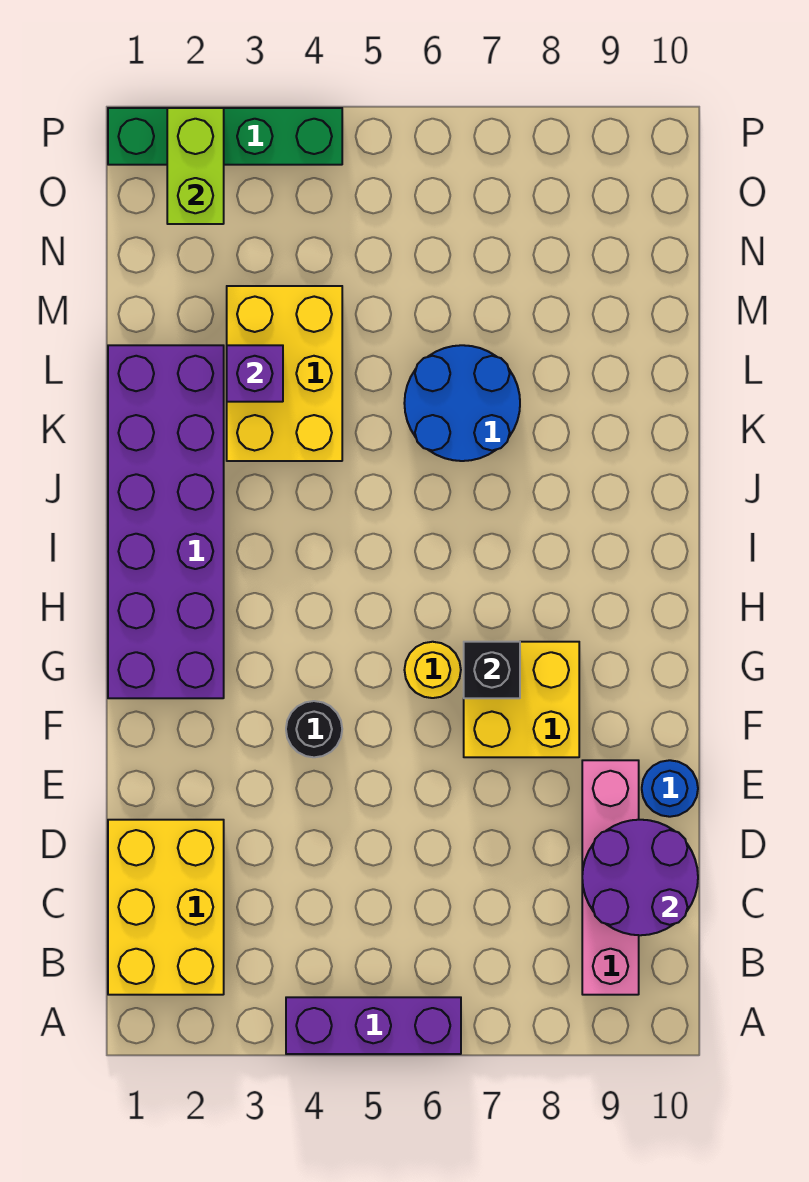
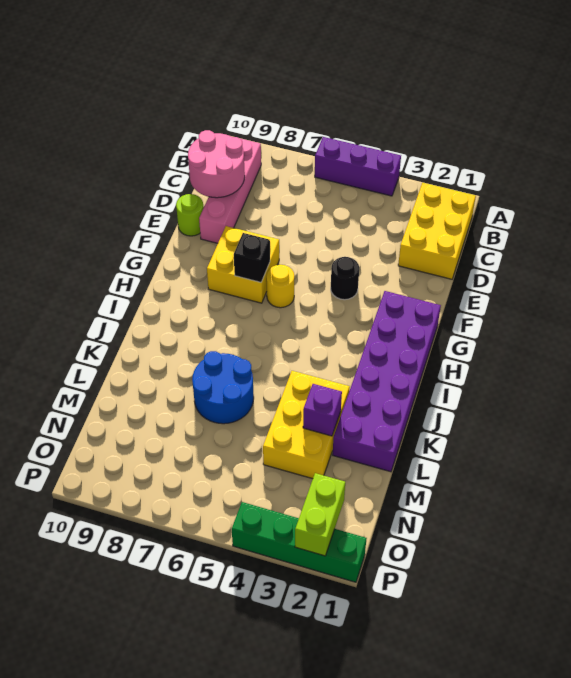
purple round brick C9:D10 level 2 -> pink round brick C9:D10 level 2
blue round brick E10 level 1 -> lime round brick E10 level 1

